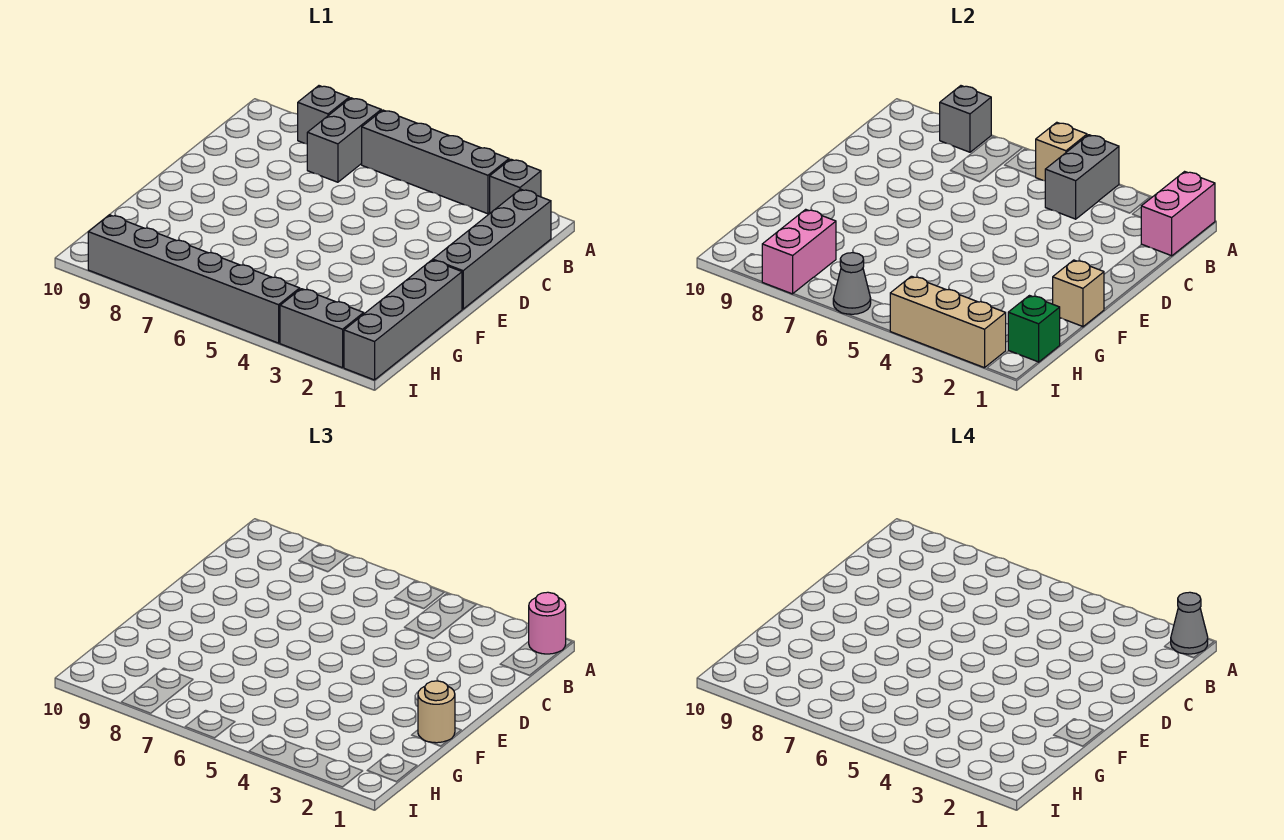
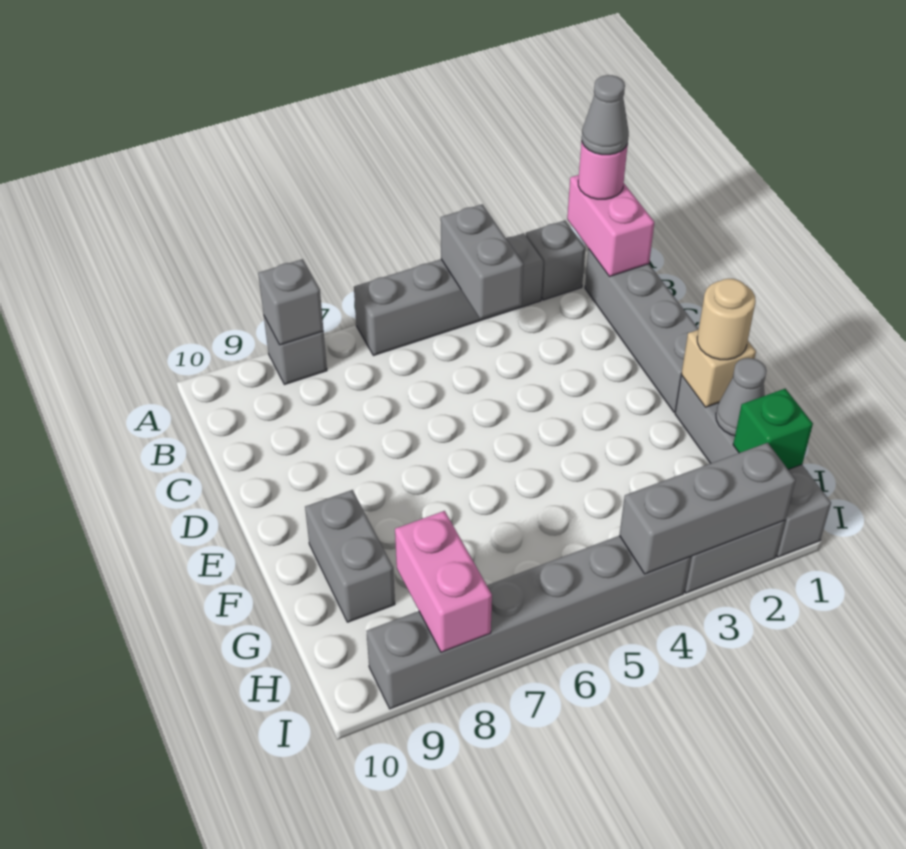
tan brick A5 level 2 -> none
grey brick A7:B7 level 1 -> grey brick F9:G9 level 1
tan brick I2:I4 level 2 -> grey brick I2:I4 level 2
grey cone I6 level 2 -> grey cone G1 level 2

